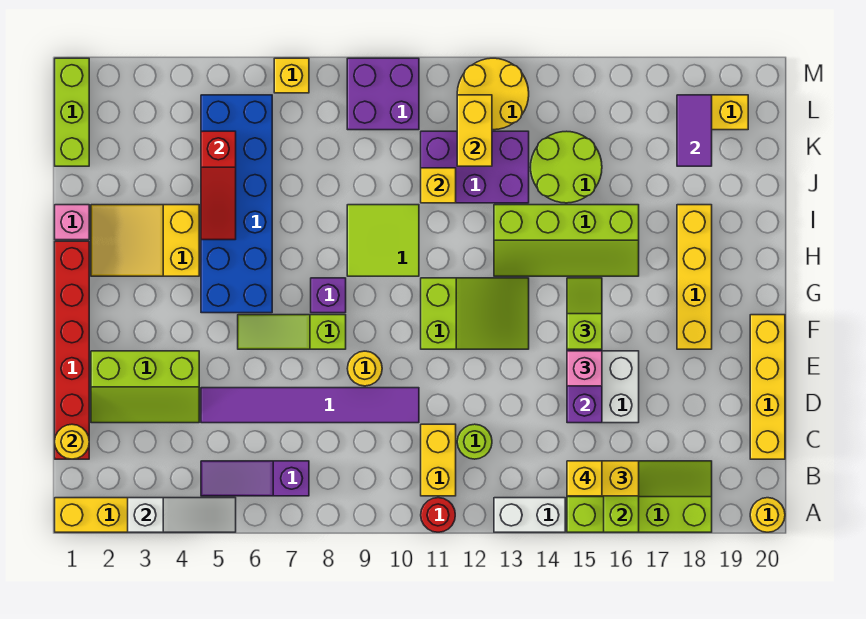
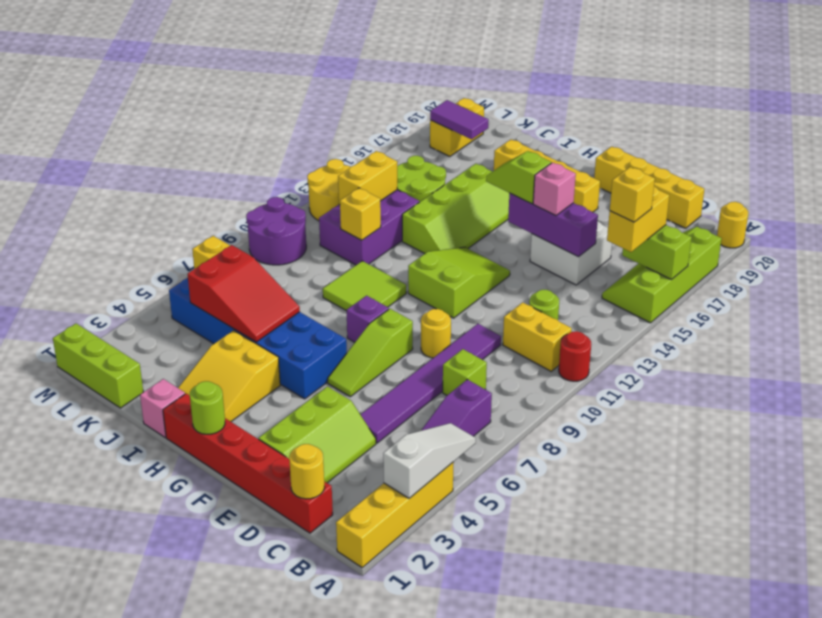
white brick A13:A14 level 1 -> none
none -> lime brick C8 level 1
none -> lime round brick G1 level 2
red slope I5:K5 level 2 top K -> red slope I5:K6 level 2 top K
yellow brick K12:L12 level 2 -> yellow brick K12:K13 level 2
purple brick L9:M10 level 1 -> purple round brick L9:M10 level 1

